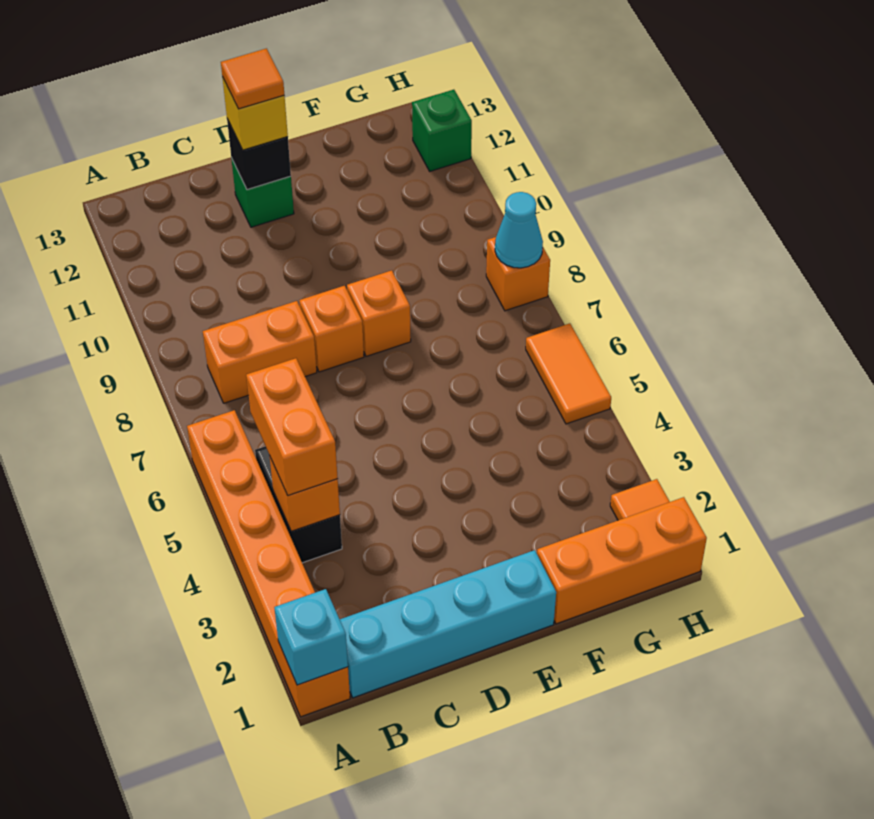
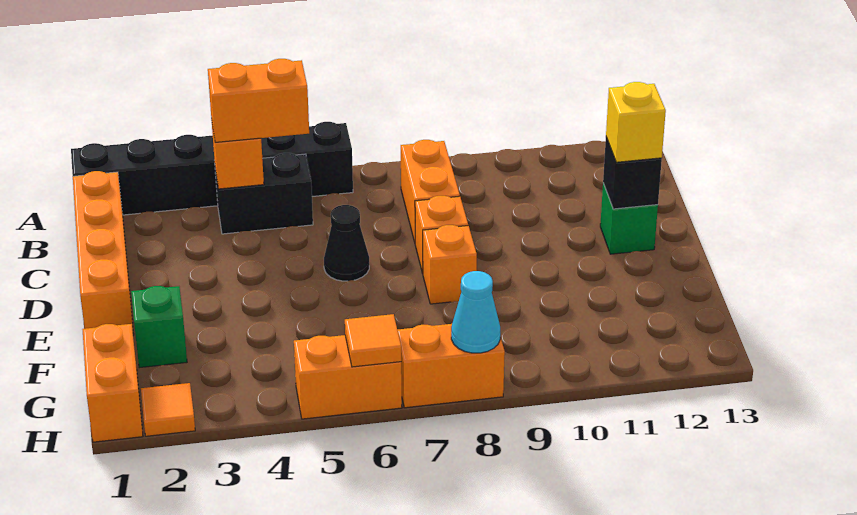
orange brick A1:A6 level 1 -> black brick A1:A6 level 1
cyan brick A1 level 2 -> none
cyan brick B1:E1 level 1 -> orange brick B1:E1 level 1
none -> black cone D6 level 1
orange tile D12 level 4 -> orange tile H6 level 2
orange brick F1:H1 level 1 -> orange brick G1:H1 level 1
orange tile H5:H6 level 1 -> orange brick H5:H6 level 1
orange brick H8 level 1 -> orange brick H7:H8 level 1
green brick H12 level 1 -> green brick F2 level 1

